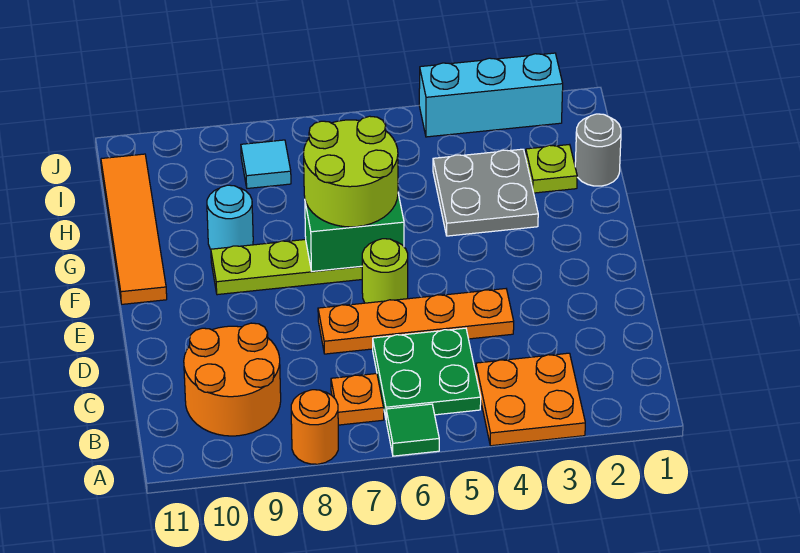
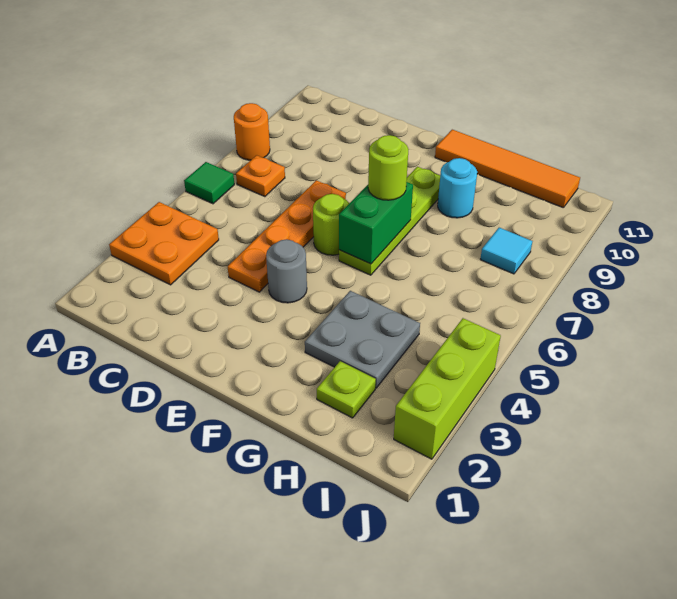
green plate B5:C6 level 1 -> none
orange round brick B9:C10 level 1 -> none
lime round brick F6:G7 level 3 -> lime round brick F7 level 3
grey round brick H1 level 1 -> grey round brick E4 level 1
cyan brick J2:J4 level 1 -> lime brick J2:J4 level 1

